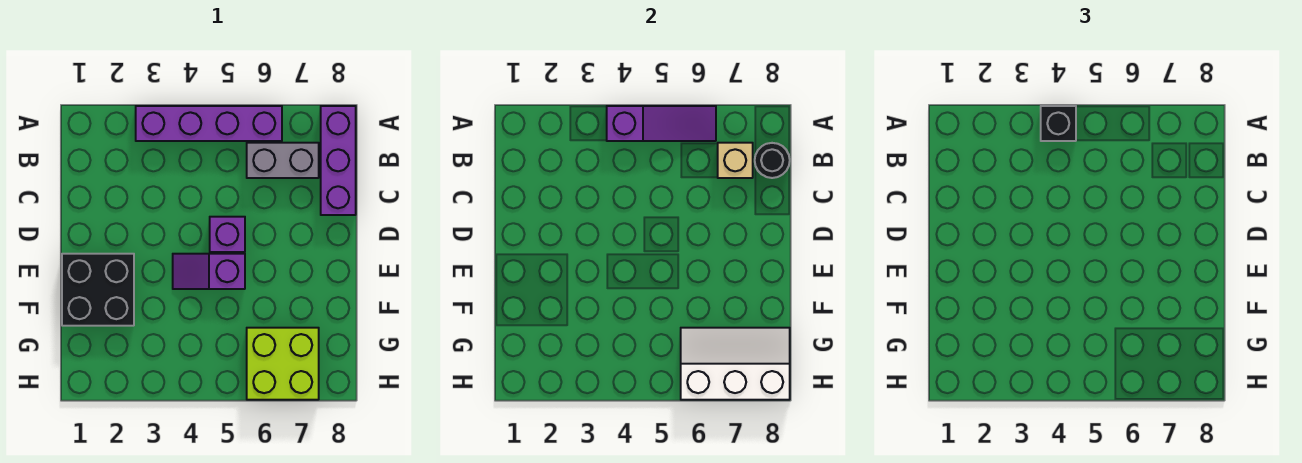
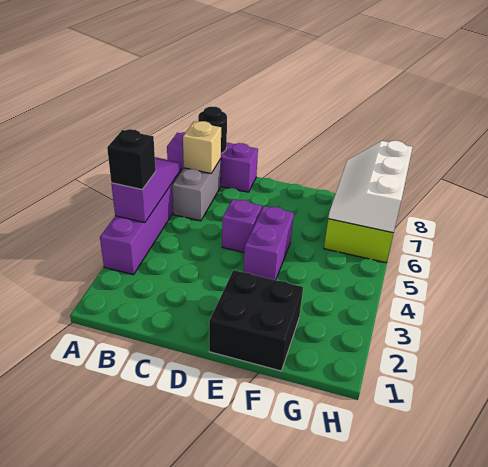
purple slope E4:E5 level 1 top 5 -> purple brick E4:E5 level 1

